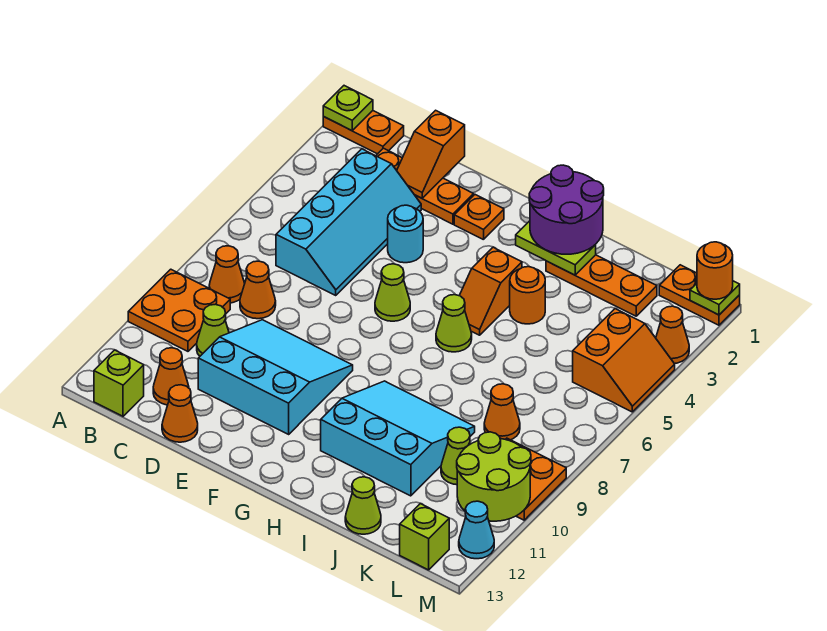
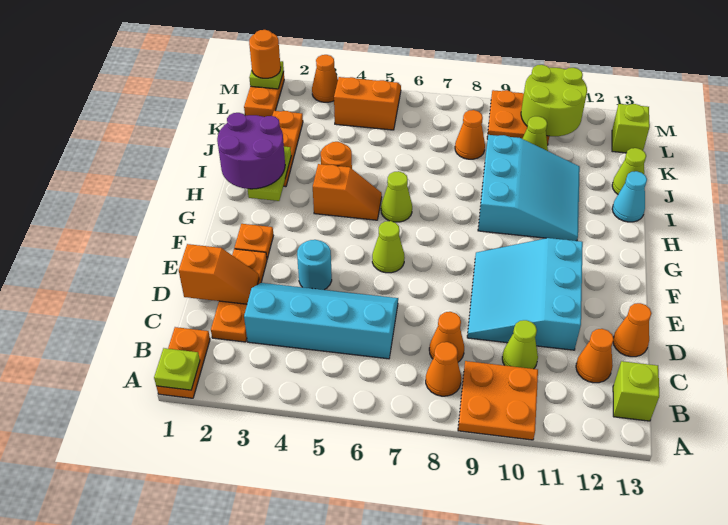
cyan slope H9:J11 level 1 top 11 -> cyan slope H9:J11 level 1 top 9
cyan cone M12 level 1 -> cyan cone I13 level 1

